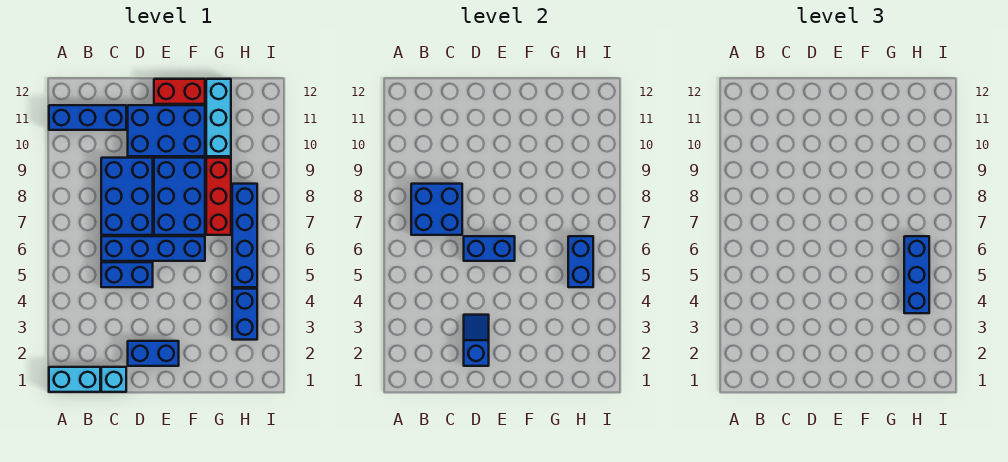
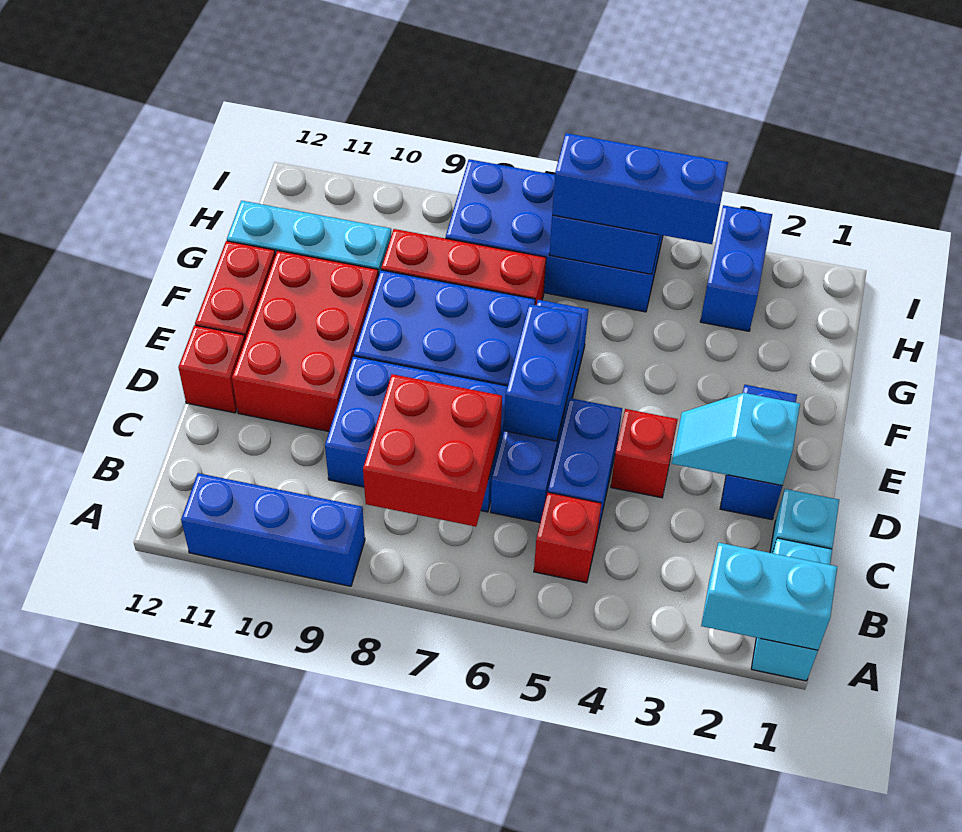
none -> cyan brick A1:A2 level 2
blue brick A11:C11 level 1 -> blue brick A9:A11 level 1
none -> red brick B5 level 1
blue brick B7:C8 level 2 -> red brick B7:C8 level 2
blue slope D2:D3 level 2 top 2 -> cyan slope D2:D3 level 2 top 2
none -> red brick D4 level 1
blue brick D10:F11 level 1 -> red brick D10:F11 level 1
none -> red brick D12 level 1
blue brick H3:H4 level 1 -> blue brick H3:I3 level 1
blue brick H5:H8 level 1 -> blue brick H5:I8 level 1

